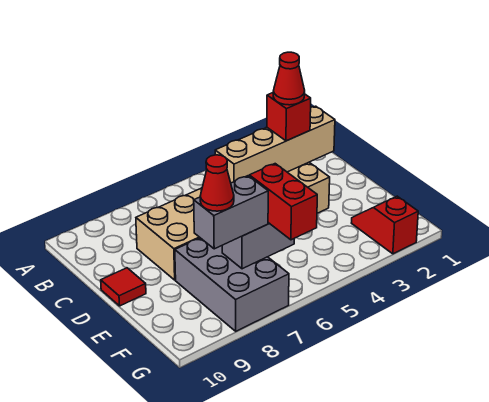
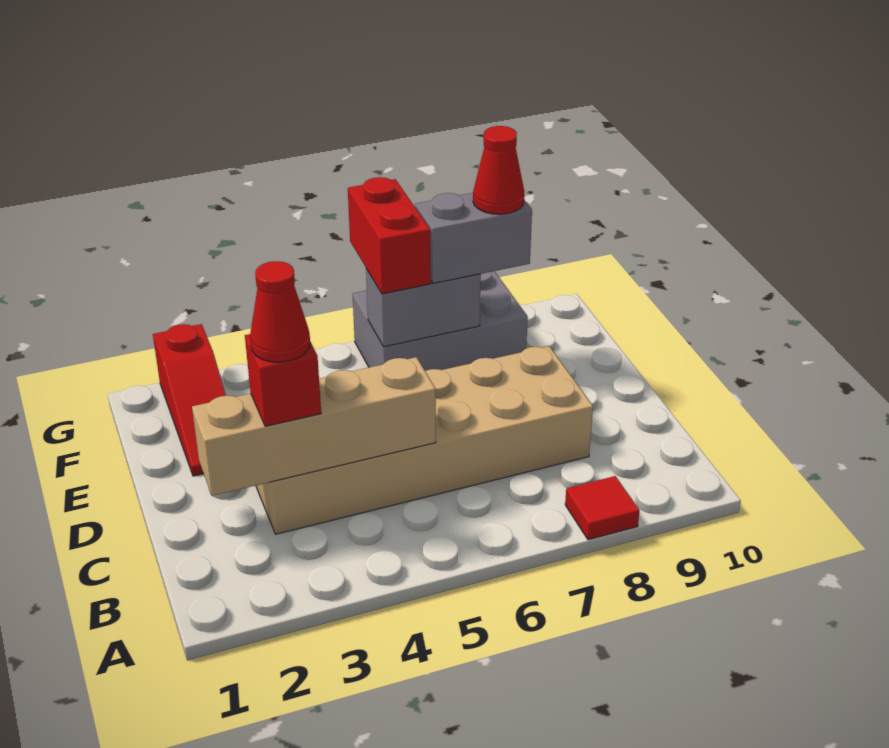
red tile D10 level 1 -> red tile A8 level 1
grey brick E7:G8 level 1 -> grey brick F6:G8 level 1
red slope F2:G2 level 1 top G -> red slope E2:G2 level 1 top G

